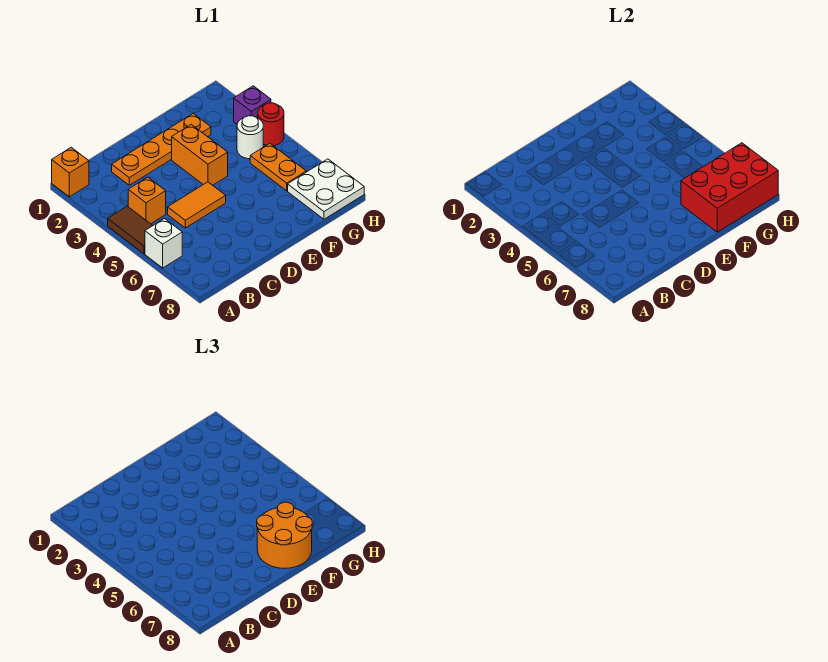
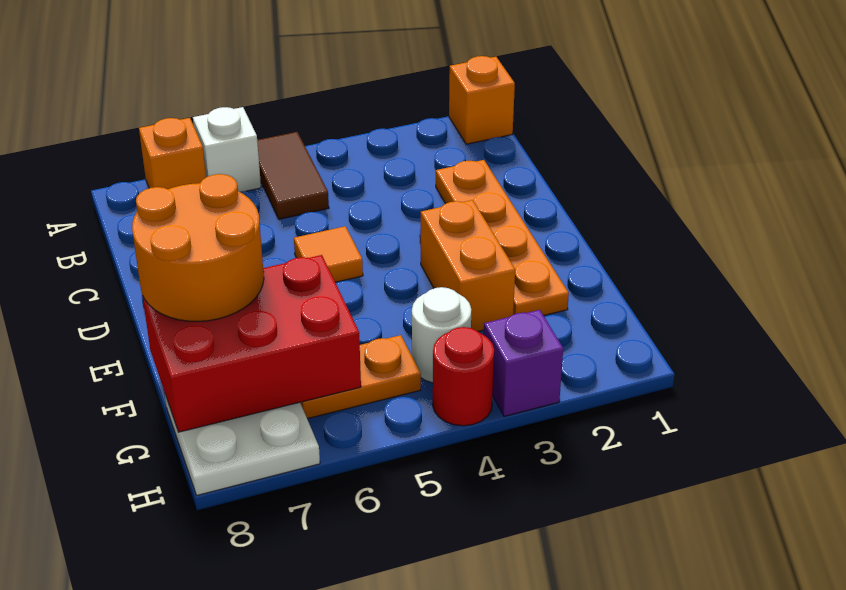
brown tile A4:A5 level 1 -> brown tile A5:B5 level 1
orange brick B4 level 1 -> orange brick A7 level 1
orange tile C5:D5 level 1 -> orange tile D5 level 1
orange brick E3:E4 level 1 -> orange brick E3:F3 level 1
red brick F7:H8 level 2 -> red brick F6:G8 level 2

